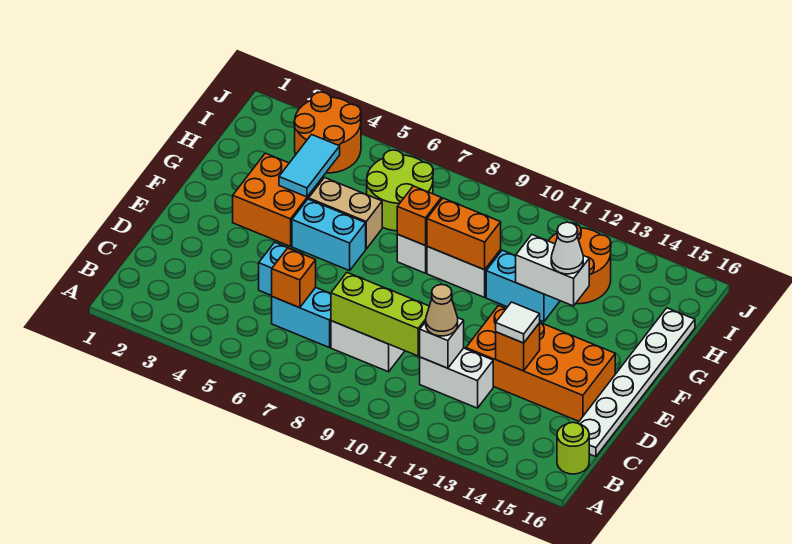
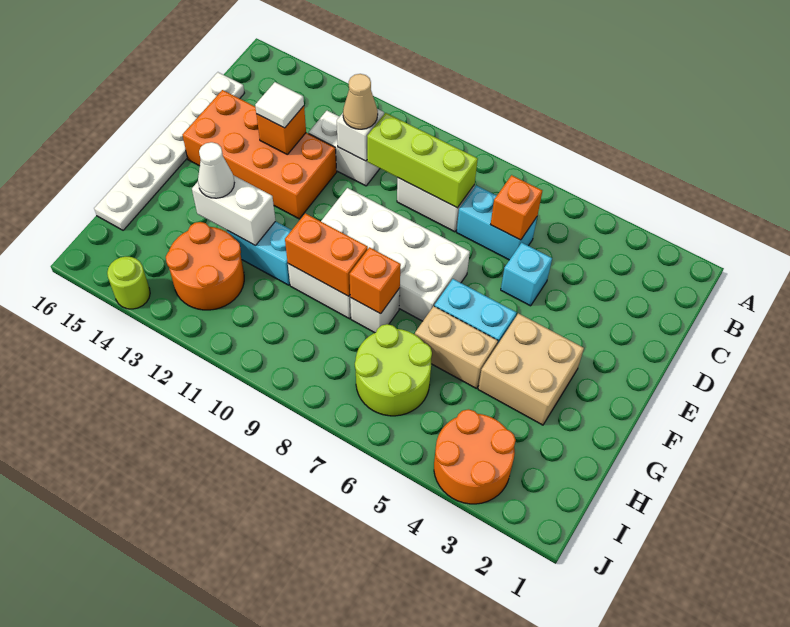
lime round brick B16 level 1 -> lime round brick J14 level 1
none -> white brick E7:F10 level 1
orange brick F3:G4 level 1 -> tan brick F3:G4 level 1
cyan tile G4:H4 level 2 -> none

